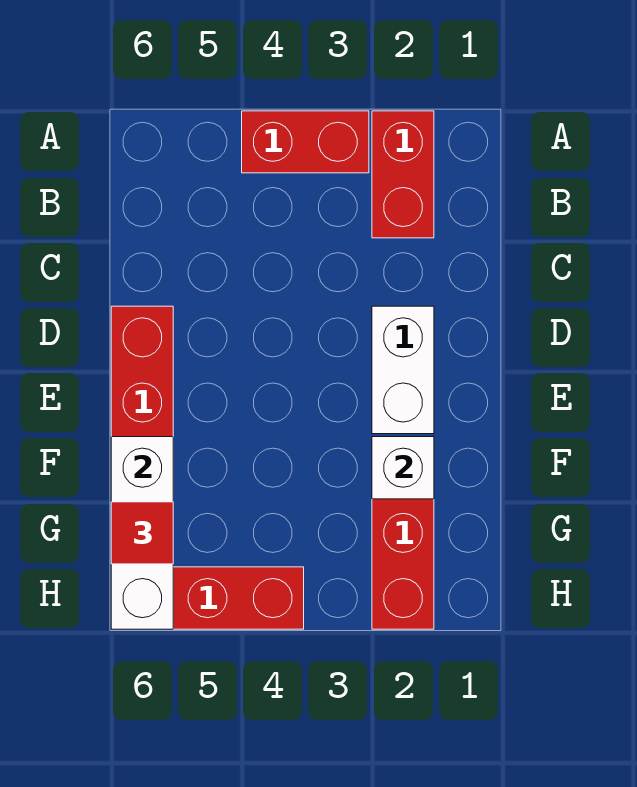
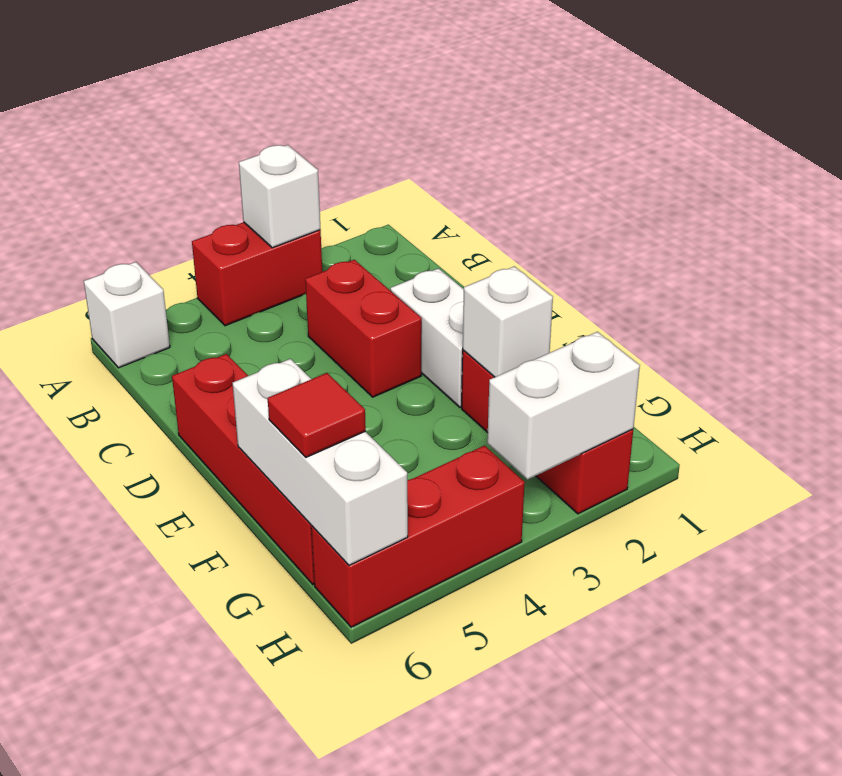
red brick A2:B2 level 1 -> red brick C3:D3 level 1
none -> white brick A3 level 2
none -> white brick A6 level 1
none -> white brick H2:H3 level 2

